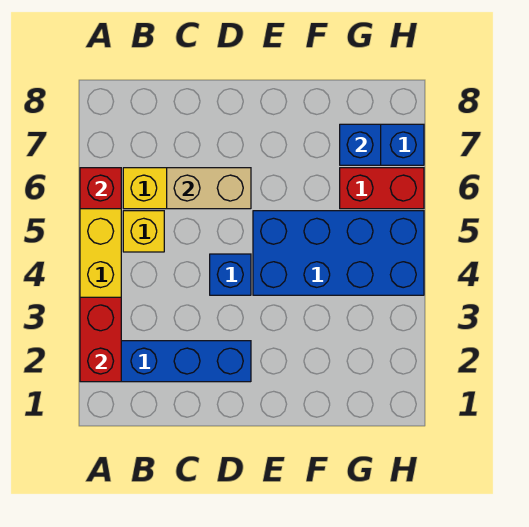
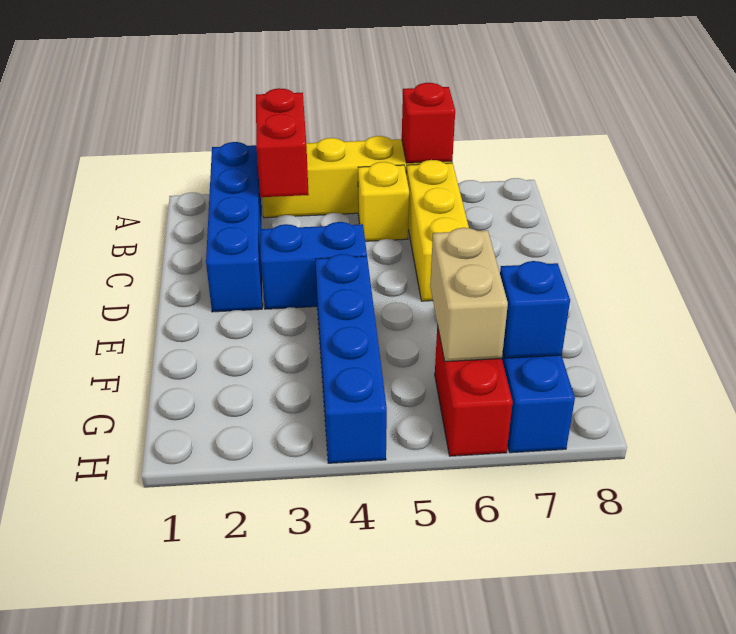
red brick A2:A3 level 2 -> red brick A3:B3 level 2
tan brick C6:D6 level 2 -> tan brick F6:G6 level 2
blue brick D4 level 1 -> blue brick D3:D4 level 1
blue brick E4:H5 level 1 -> blue brick E4:H4 level 1

